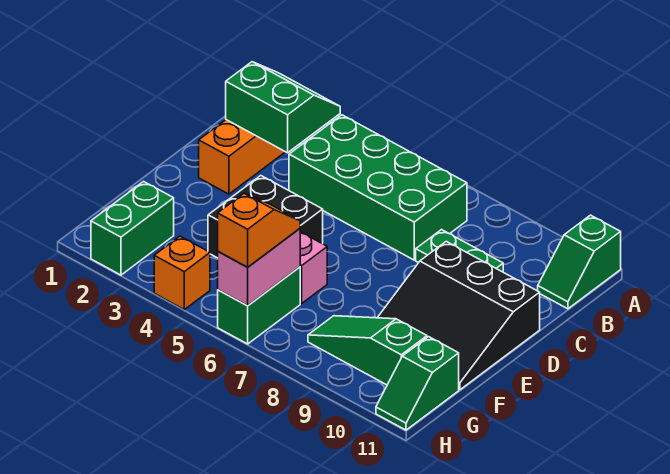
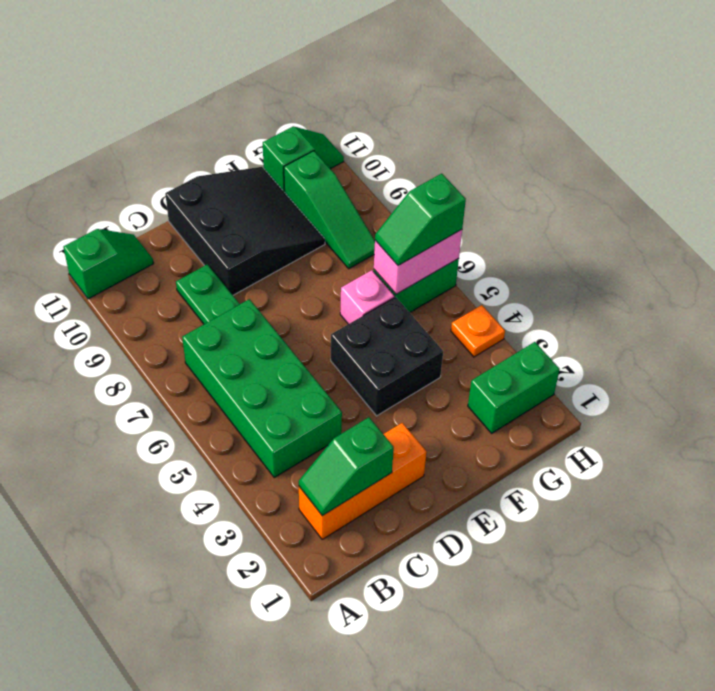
green slope B2:C3 level 2 top C -> green slope B2:C2 level 2 top C
orange slope G6:H6 level 3 top H -> green slope G6:H6 level 3 top H
orange brick H4 level 1 -> orange plate H4 level 1

